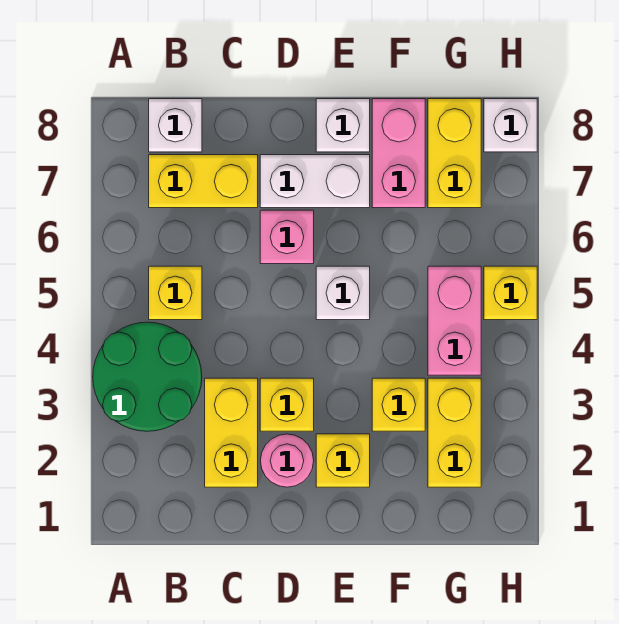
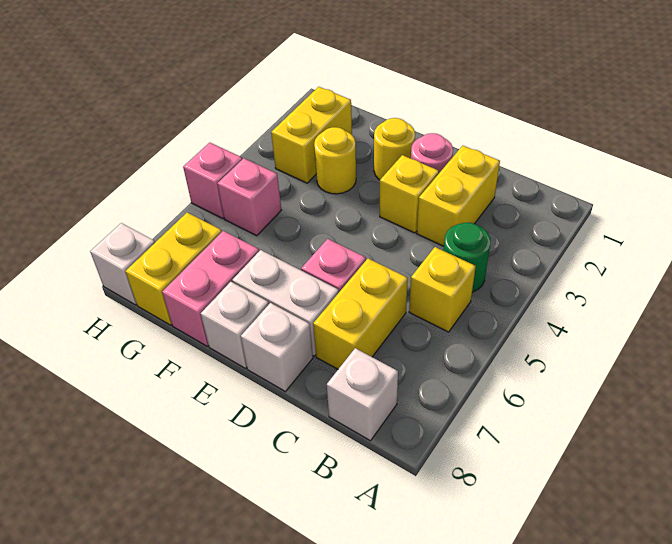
green round brick A3:B4 level 1 -> green round brick B4 level 1
yellow brick B7:C7 level 1 -> yellow brick C6:C7 level 1
yellow brick E2 level 1 -> yellow round brick E2 level 1
white brick E5 level 1 -> white brick D8 level 1
yellow brick F3 level 1 -> yellow round brick F3 level 1
pink brick G4:G5 level 1 -> pink brick G5 level 1
yellow brick H5 level 1 -> pink brick H5 level 1

